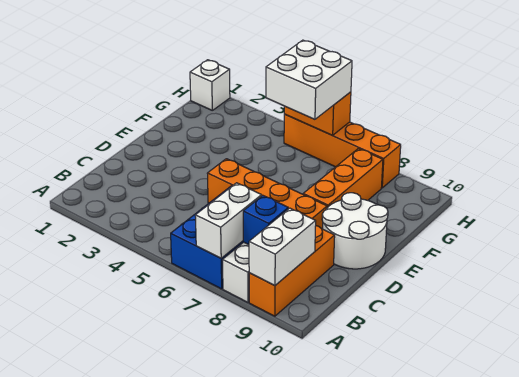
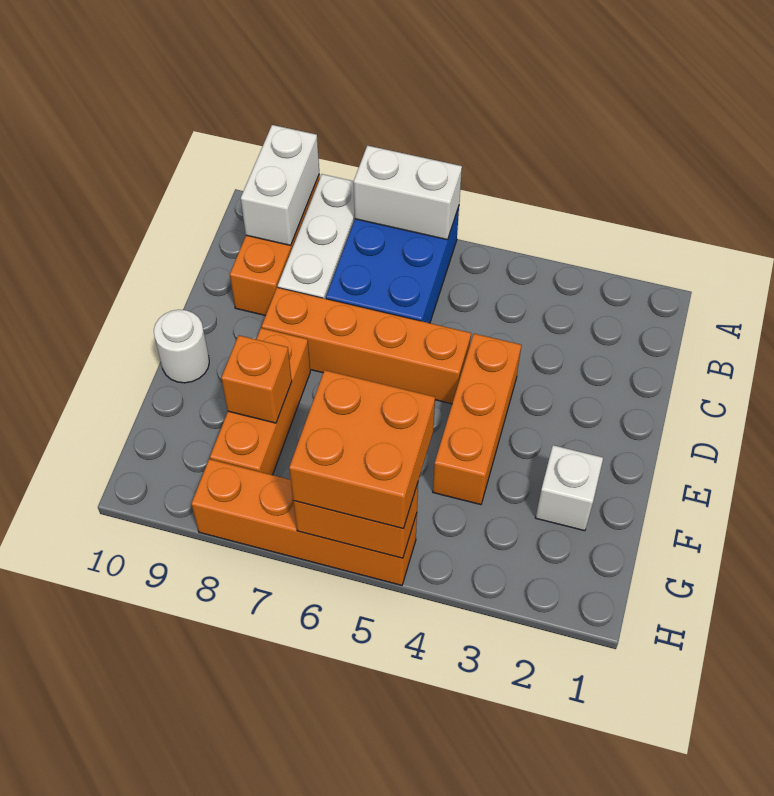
white brick A7:B7 level 2 -> white brick A6:A7 level 2
blue brick B8 level 2 -> none
none -> orange brick D4:F4 level 1
white round brick D9:E10 level 1 -> white round brick E10 level 1
none -> orange brick F8 level 2
white brick G5:H6 level 3 -> orange brick G5:H6 level 3
white brick H1 level 1 -> white brick F2 level 1

